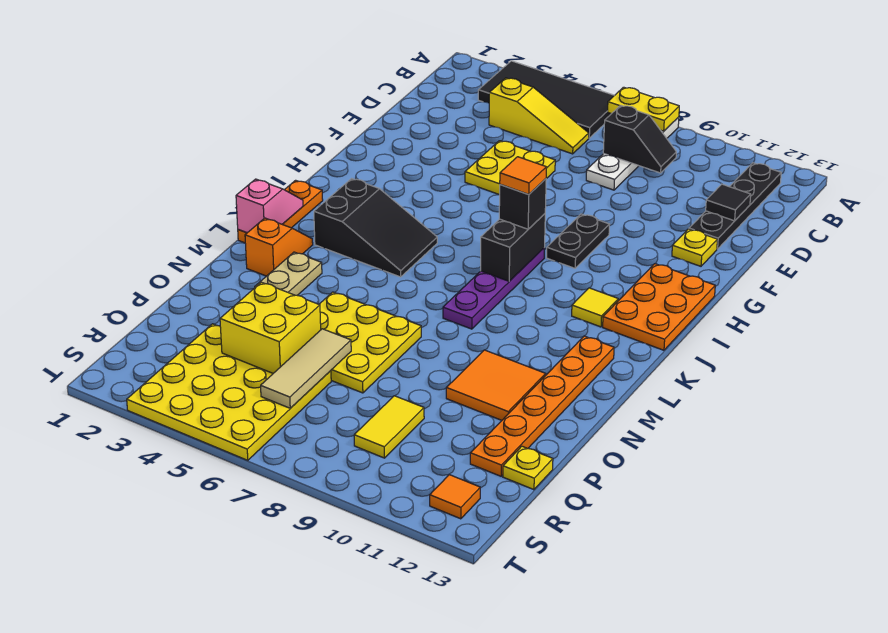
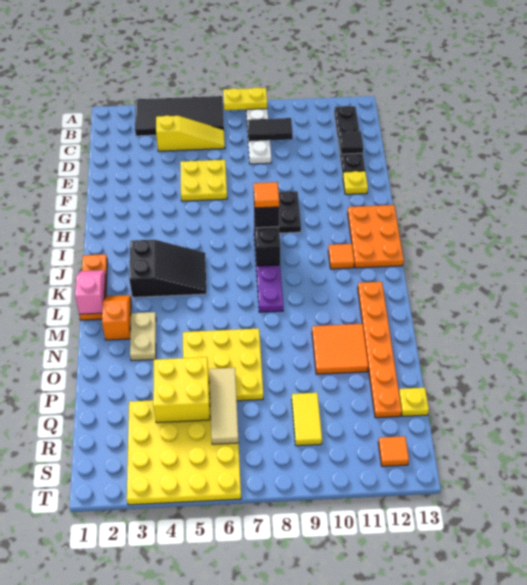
black slope C8:C9 level 2 top 8 -> black tile C8:C9 level 2
yellow tile J11 level 1 -> orange tile J11 level 1

